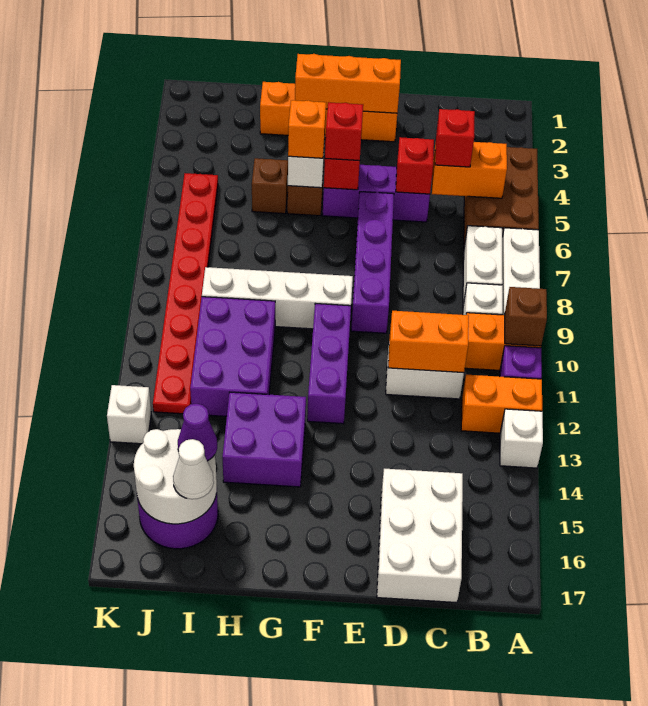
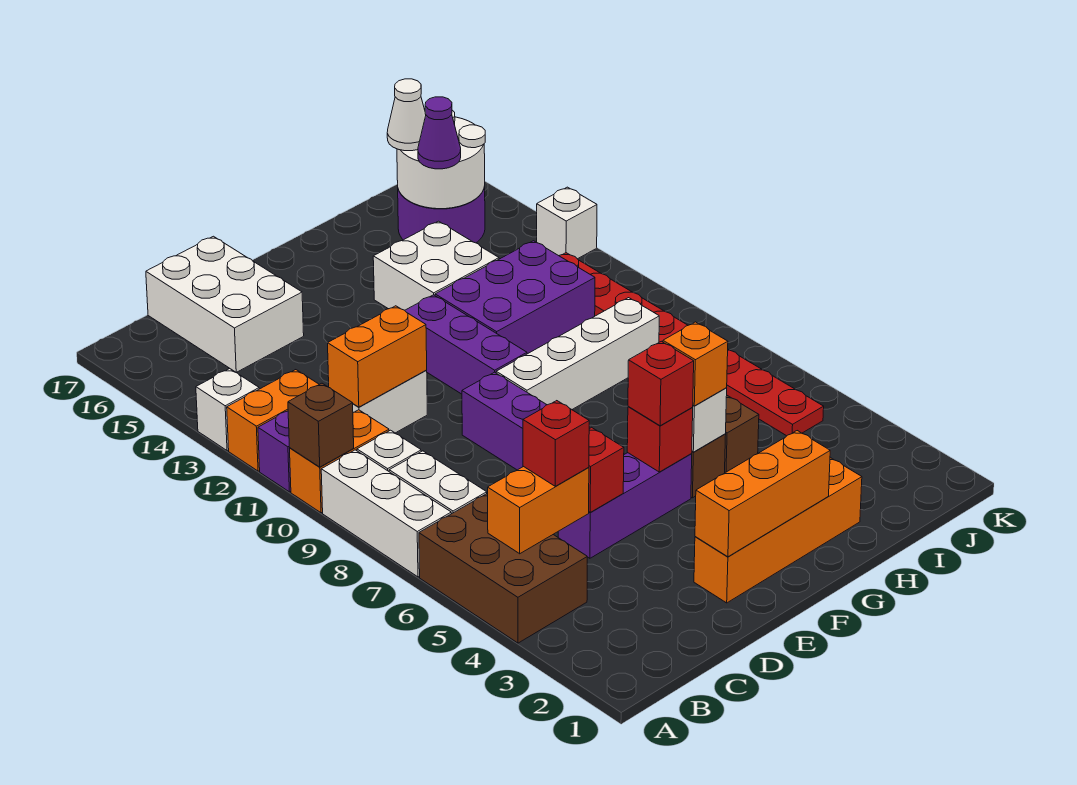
purple brick G13:H14 level 1 -> white brick G13:H14 level 1
purple brick H10:I12 level 1 -> purple brick G11:I12 level 1

